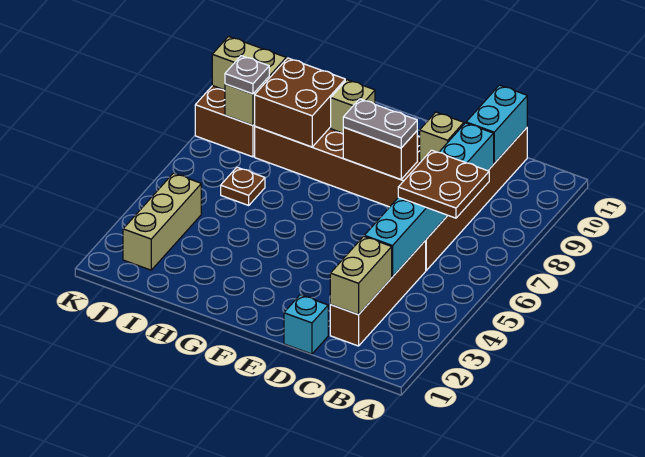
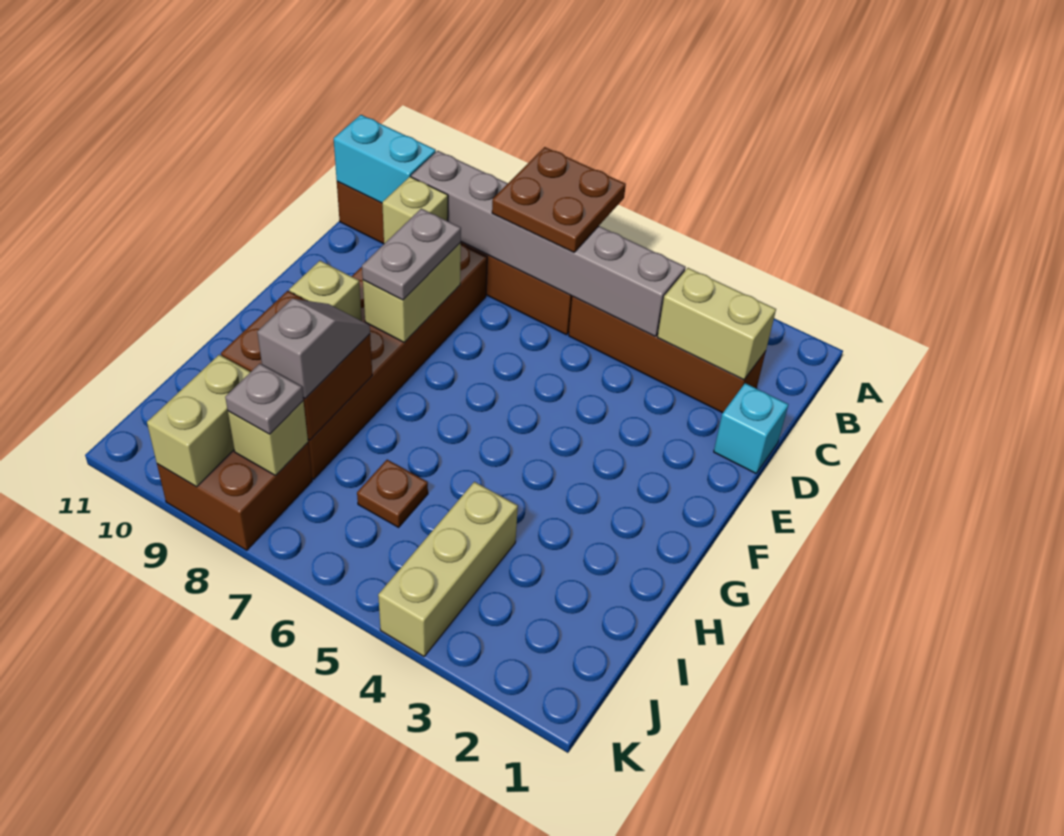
cyan brick C4:C9 level 2 -> grey brick C4:C9 level 2
brown brick E8:F8 level 2 -> tan brick E8:F8 level 2
none -> grey slope H8:I8 level 3 top I
tan brick J2:J4 level 1 -> tan brick I4:K4 level 1

